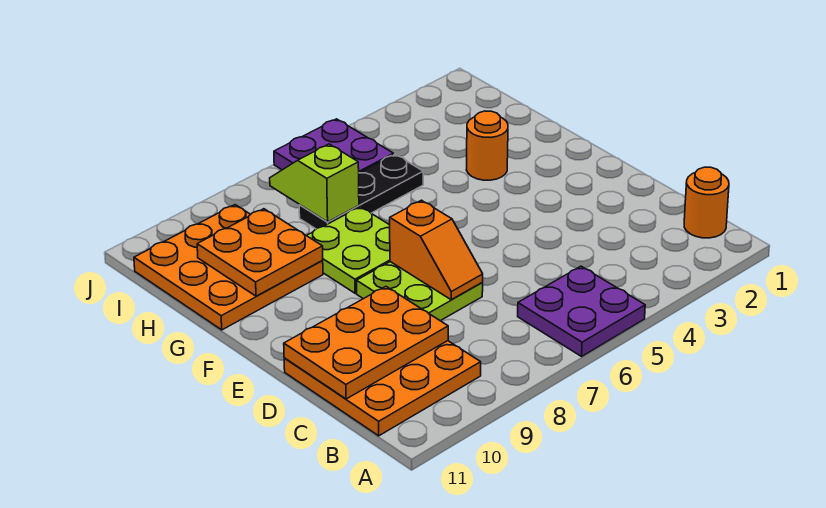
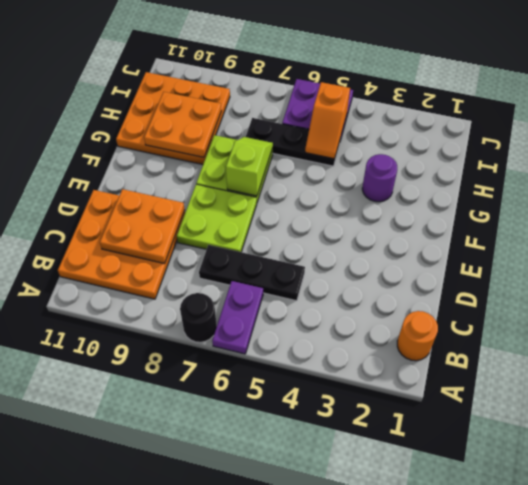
purple plate A5:B6 level 1 -> purple plate A6:B6 level 1
none -> black round brick A7 level 1
none -> black plate C5:C7 level 1
orange plate C9:D11 level 2 -> orange plate C9:D10 level 2
orange slope D7:E7 level 2 top E -> orange slope H5:I5 level 2 top I
orange round brick G3 level 1 -> purple round brick G3 level 1
lime slope H7:I7 level 2 top H -> lime slope F7:G7 level 2 top F

